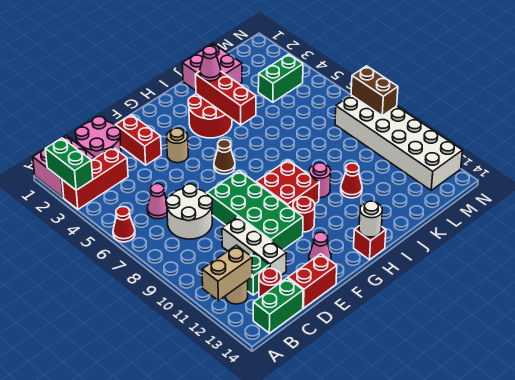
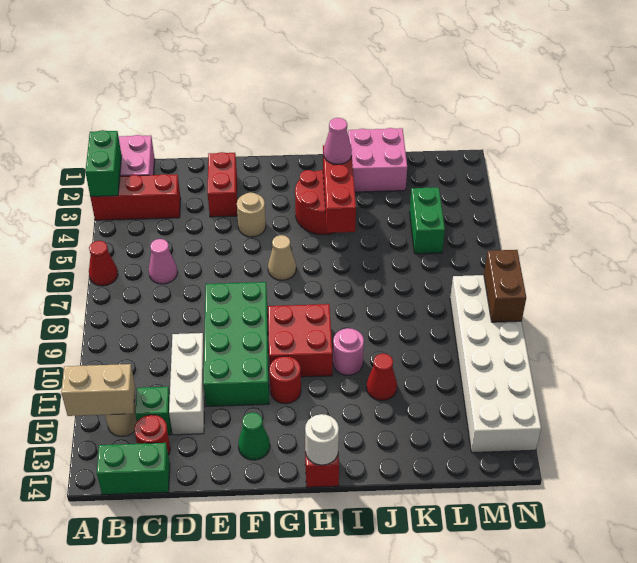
pink round brick C1:D2 level 1 -> none
white round brick C7:D8 level 1 -> none
red brick D14:E14 level 1 -> none
pink cone F13 level 1 -> green cone F13 level 1
brown cone G6 level 1 -> tan cone G6 level 1
green brick L4:M4 level 1 -> green brick L4:L5 level 1

